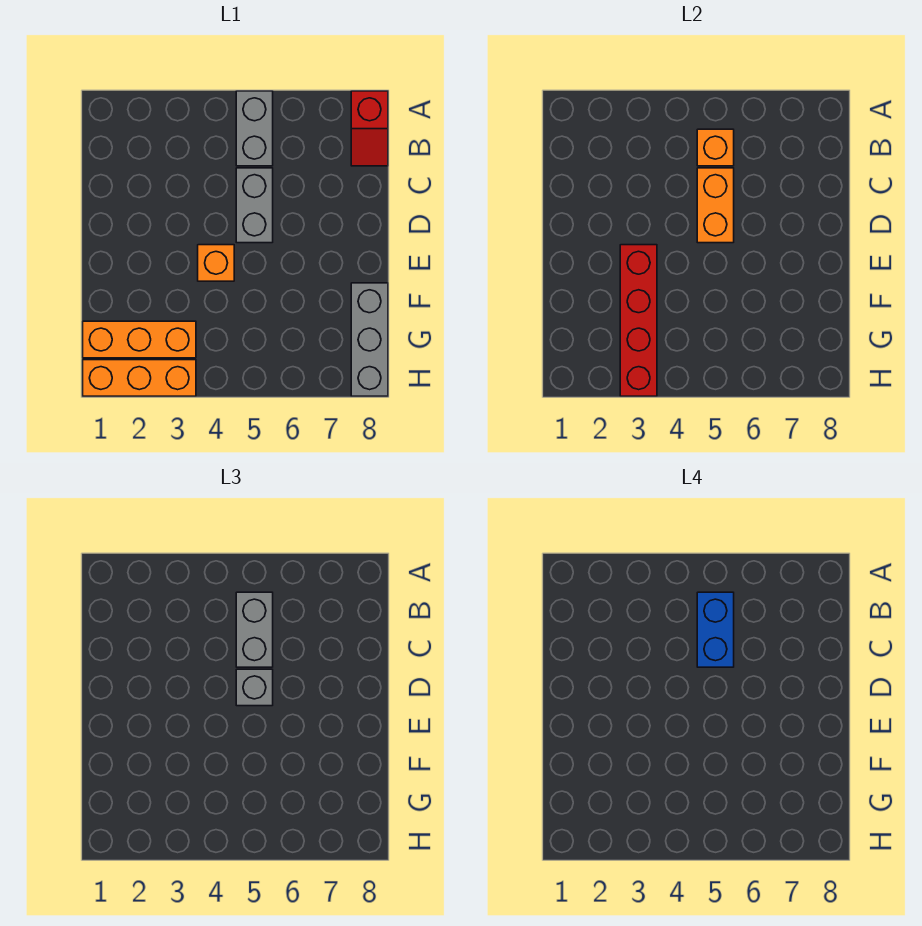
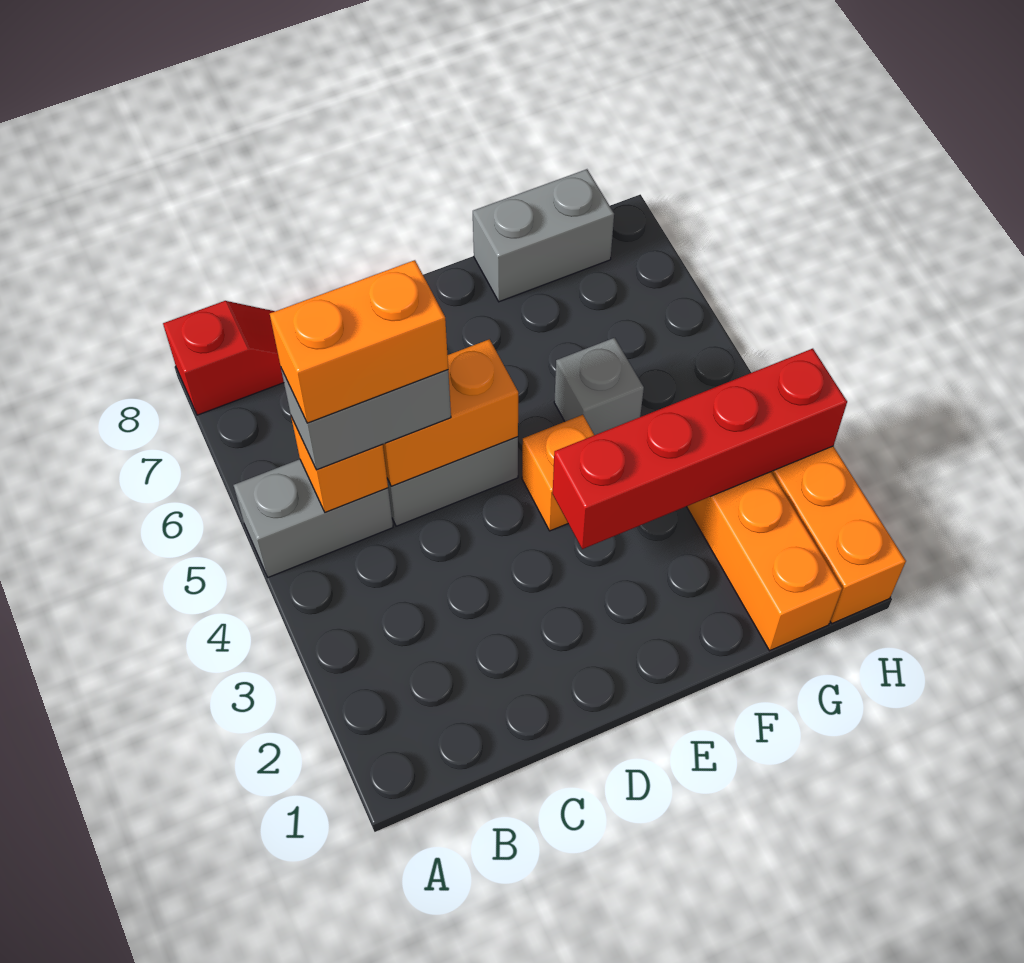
blue brick B5:C5 level 4 -> orange brick B5:C5 level 4
grey brick D5 level 3 -> grey brick F5 level 1
grey brick F8:H8 level 1 -> grey brick F8:G8 level 1

